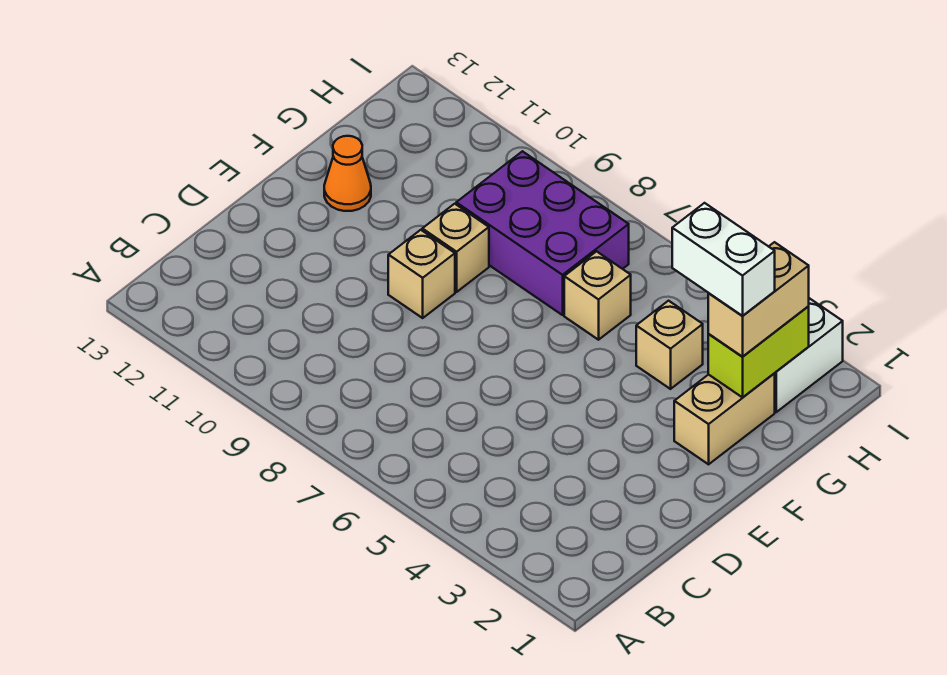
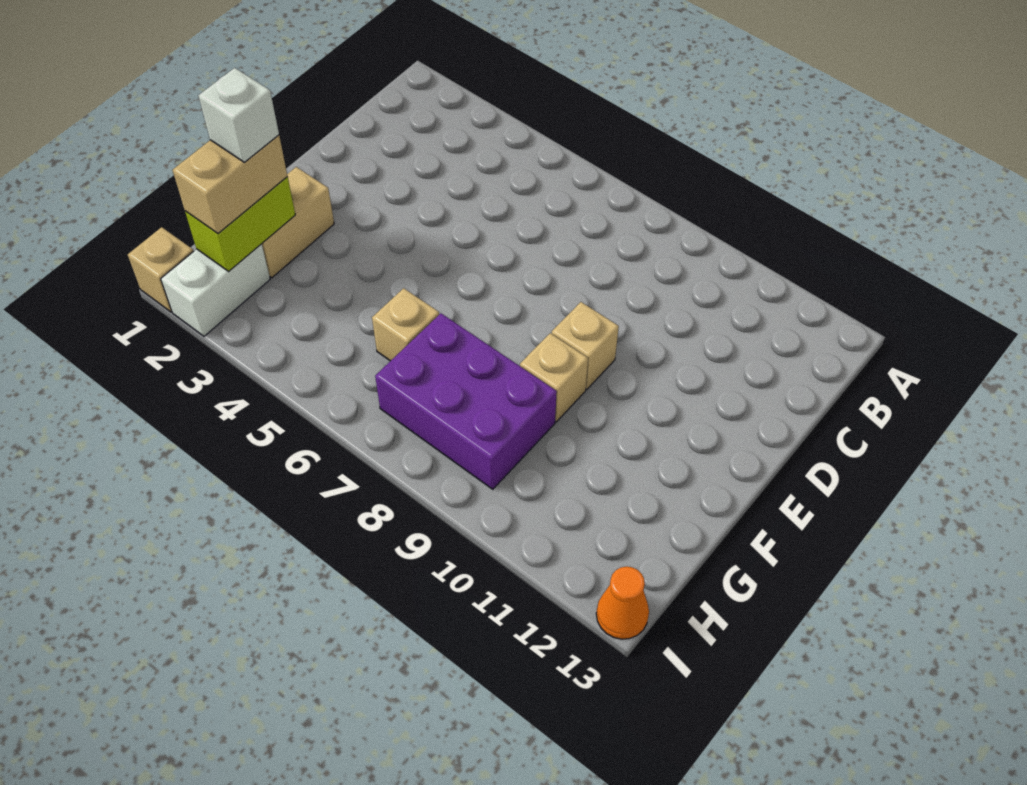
orange cone F12 level 1 -> orange cone I13 level 1
white brick G2:G3 level 4 -> white brick G2 level 4
tan brick G4 level 1 -> tan brick I1 level 1

